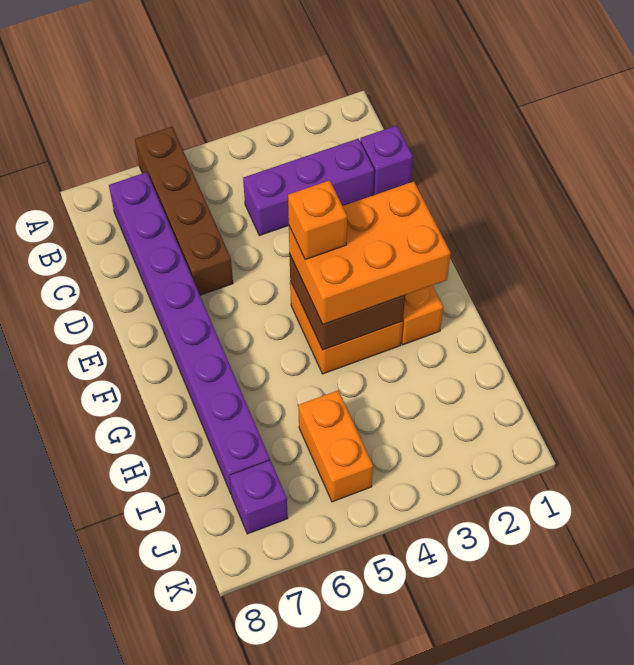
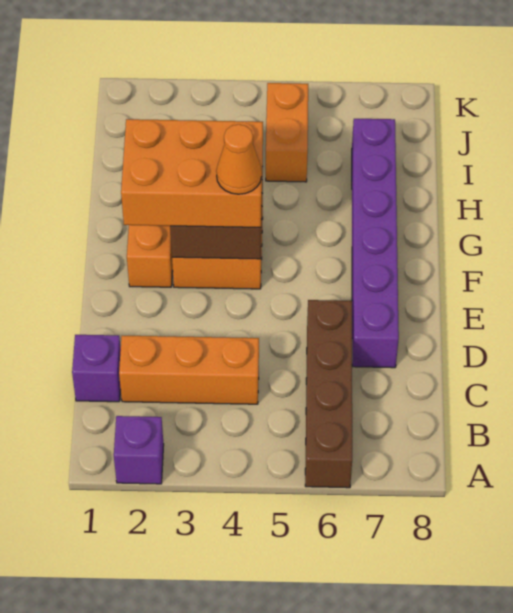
purple brick B7:I7 level 1 -> purple brick D7:I7 level 1
purple brick C2:C4 level 1 -> orange brick C2:C4 level 1
orange brick F4 level 4 -> orange cone F4 level 4
purple brick J7 level 1 -> purple brick A2 level 1

